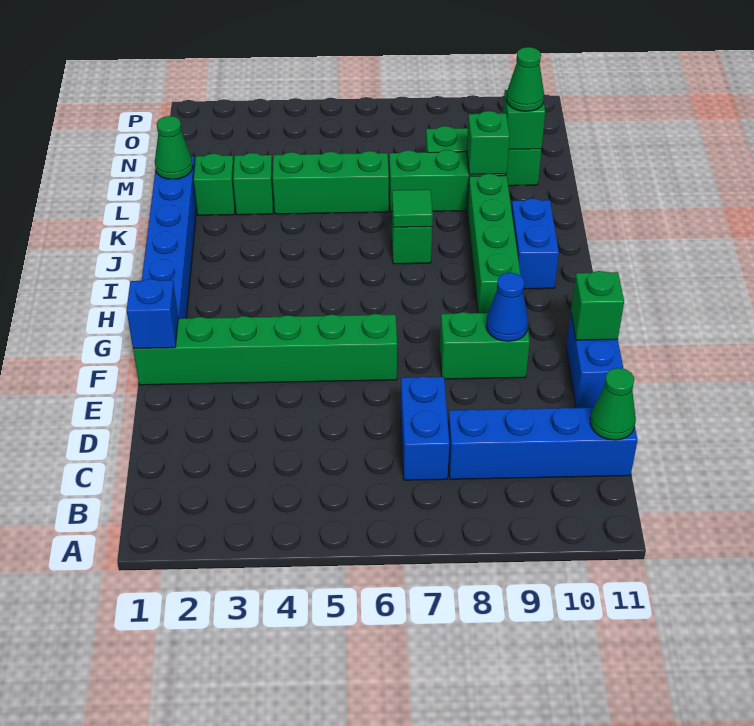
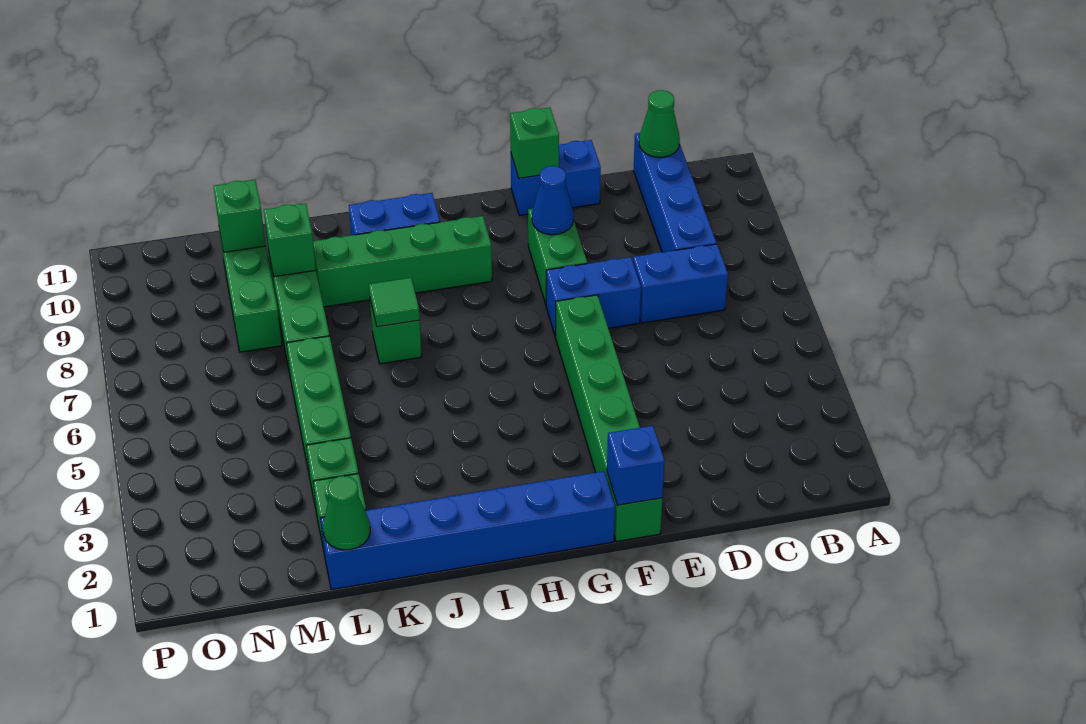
none -> blue brick E7:F7 level 1
green cone M10 level 3 -> none

